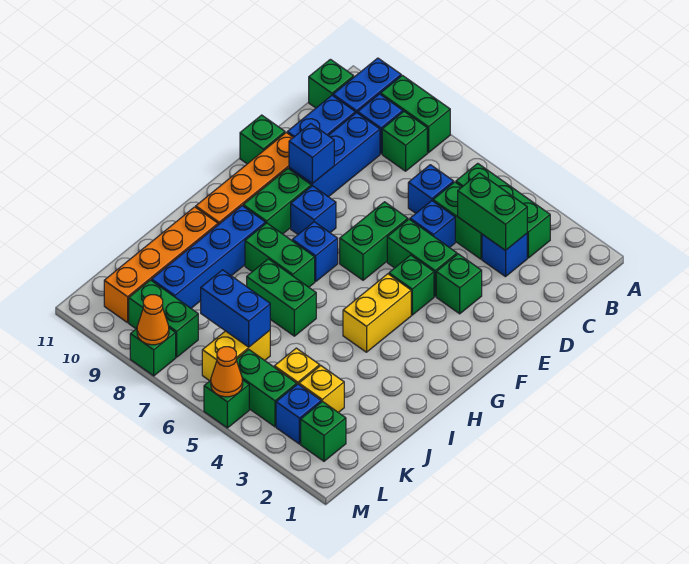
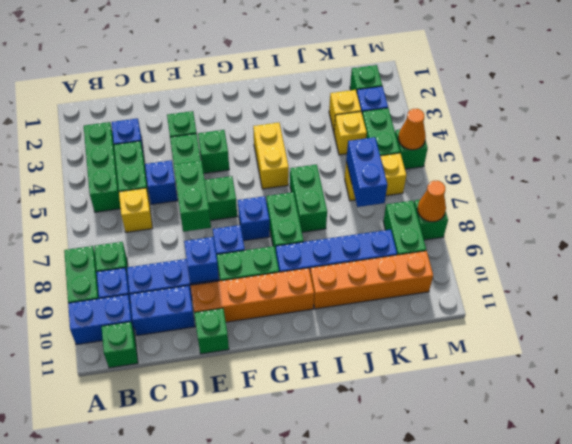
green brick C3:C4 level 2 -> green brick E6:E7 level 2
blue brick C6 level 1 -> yellow brick C6 level 1
yellow brick G4:H4 level 1 -> yellow brick H4:H5 level 1

